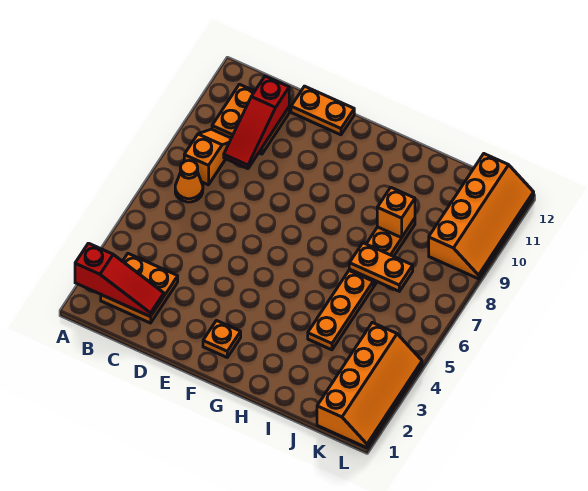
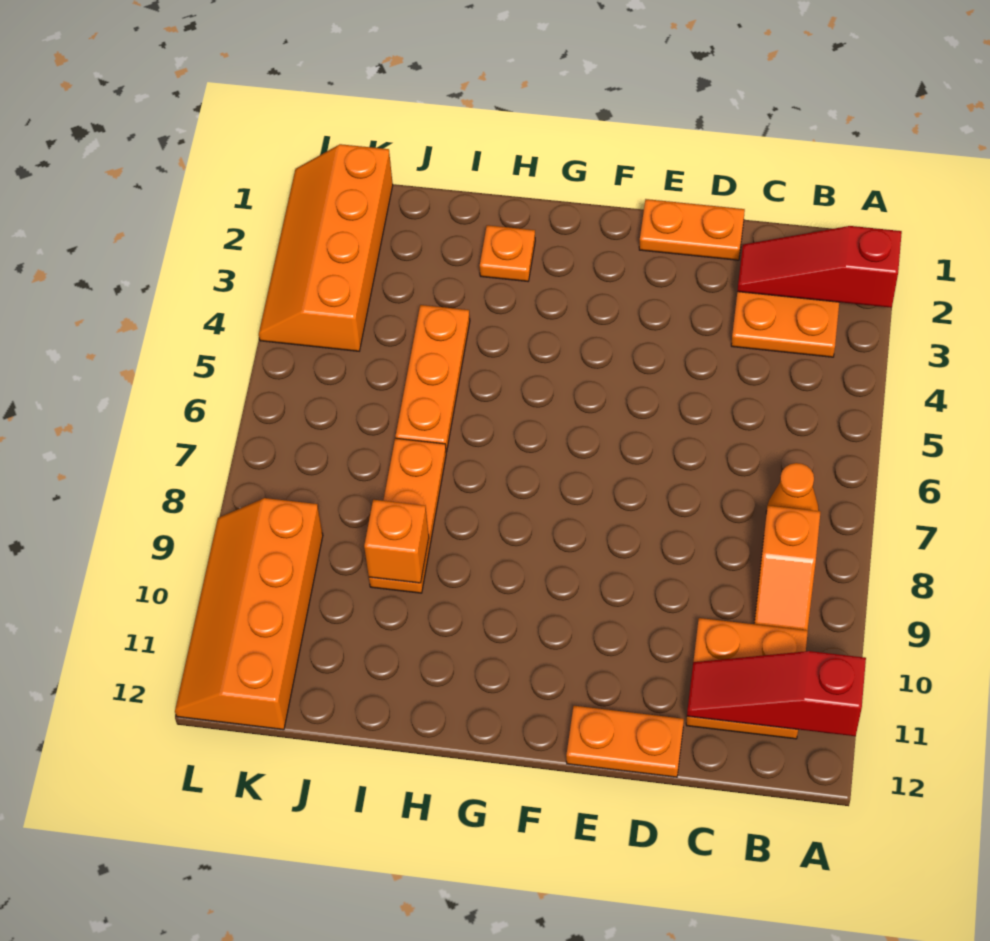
red slope C9:C11 level 2 top 11 -> red slope A11:C11 level 2 top A
orange plate F2 level 1 -> orange plate H2 level 1
orange plate I7:J7 level 2 -> orange plate D1:E1 level 1

